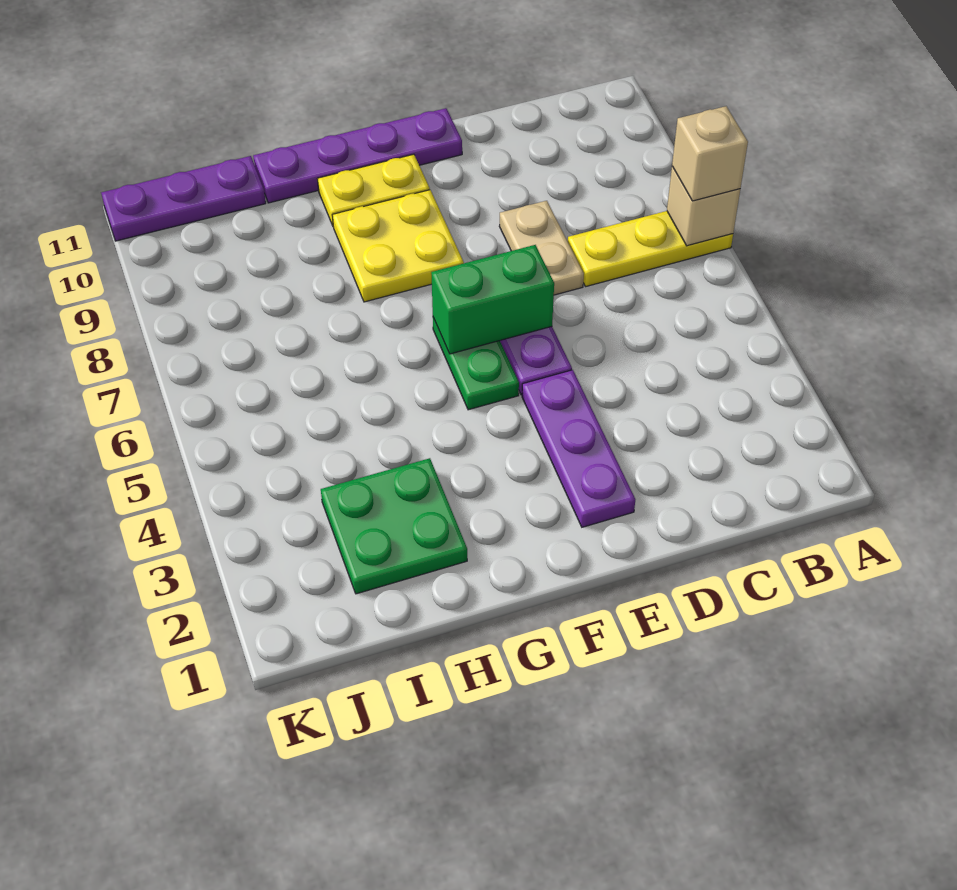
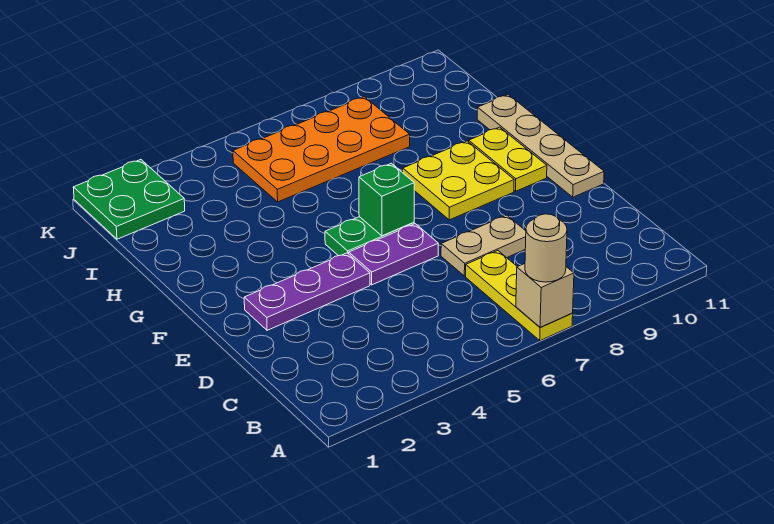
tan brick A7 level 3 -> tan round brick A7 level 3
green brick E6:F6 level 2 -> green brick F6 level 2
purple plate E11:H11 level 1 -> tan plate E11:H11 level 1
green plate H2:I3 level 1 -> green plate J1:K2 level 1
none -> orange plate I5:J8 level 1
purple plate I11:K11 level 1 -> none

